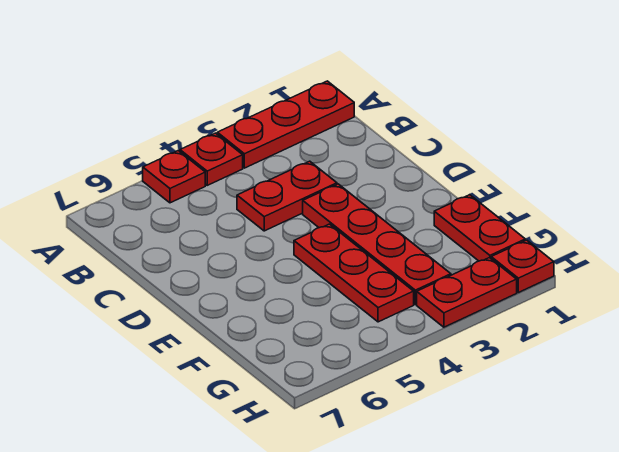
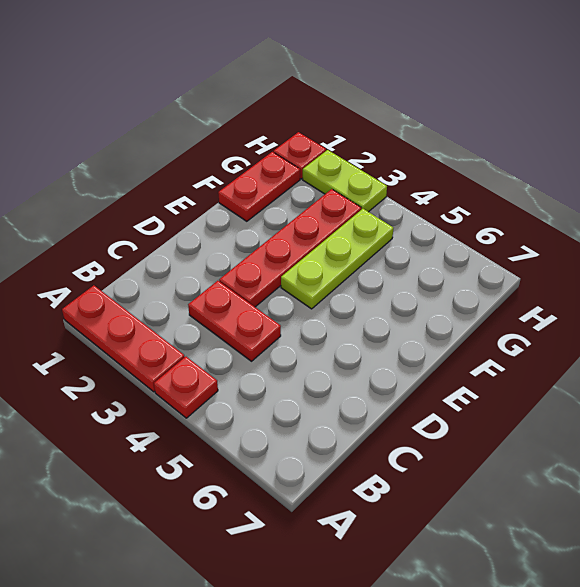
red plate A5 level 1 -> none
red plate E4:G4 level 1 -> lime plate E4:G4 level 1
red plate H2:H3 level 1 -> lime plate H2:H3 level 1

